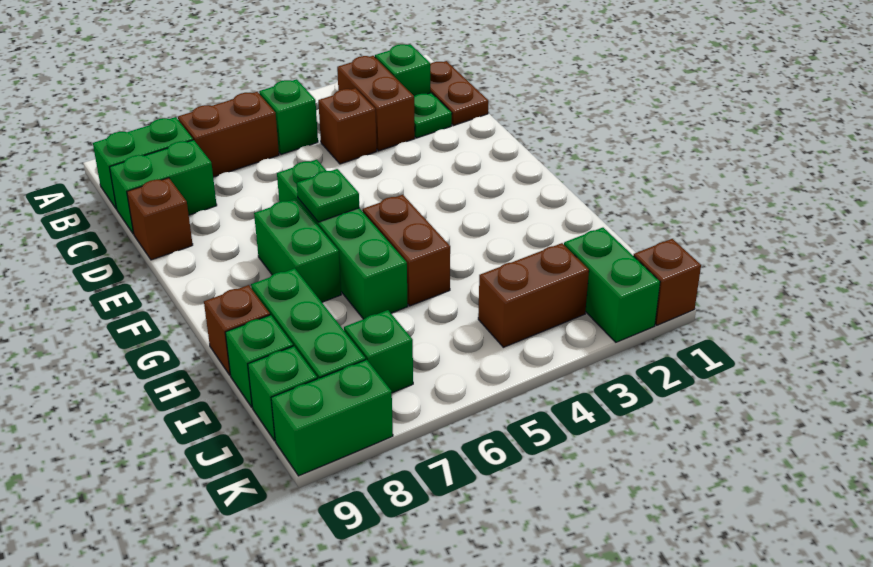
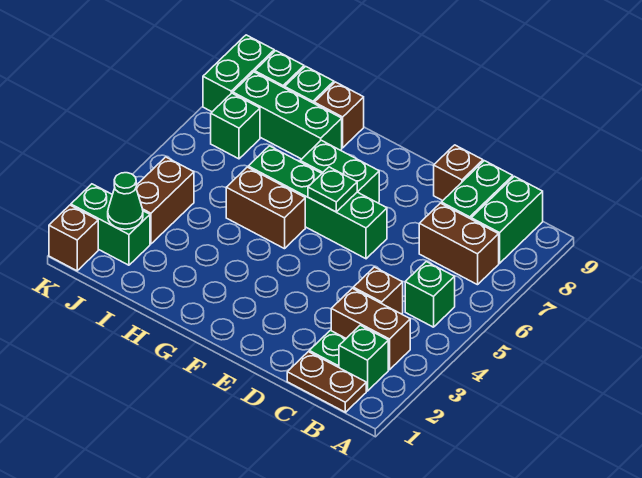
brown brick B6:B7 level 1 -> brown brick B7:C7 level 1
none -> green cone J2 level 2

